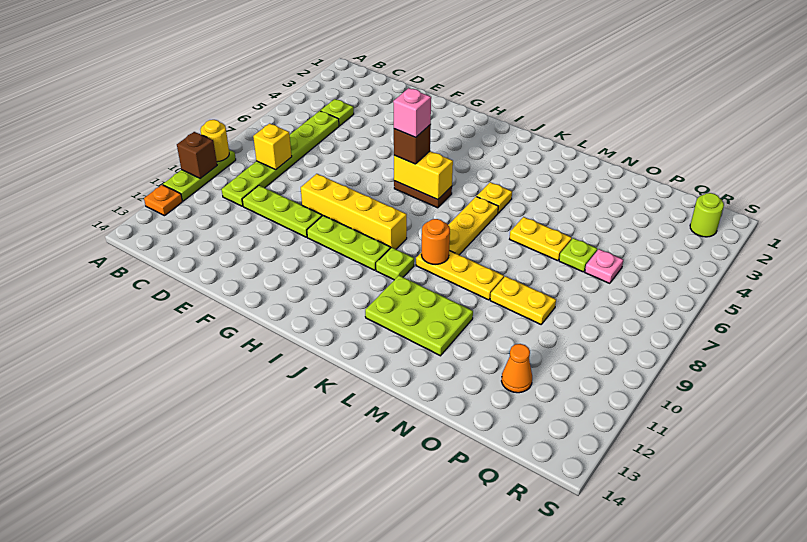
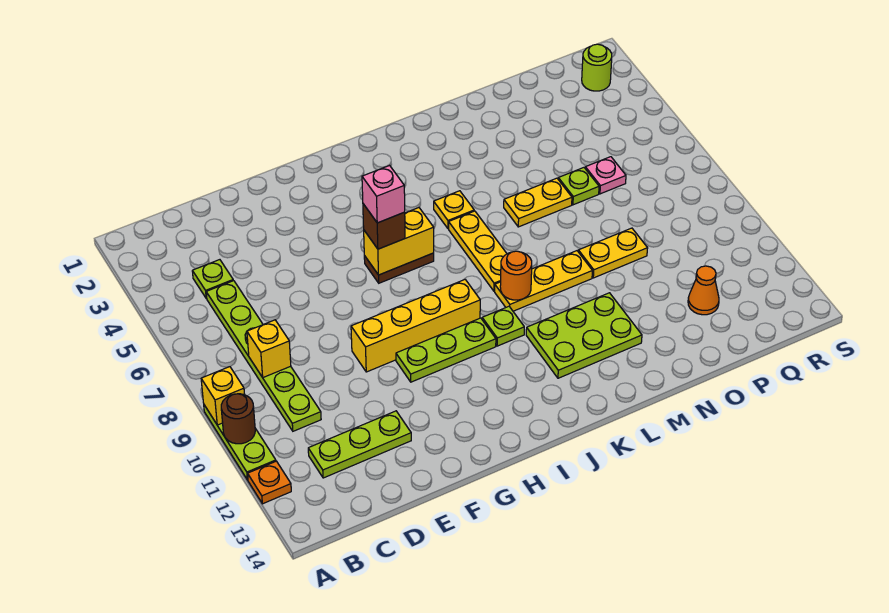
yellow round brick A9 level 2 -> yellow brick A9 level 2
brown brick A10 level 2 -> brown round brick A10 level 2
lime plate D10:F10 level 1 -> lime plate C12:E12 level 1

